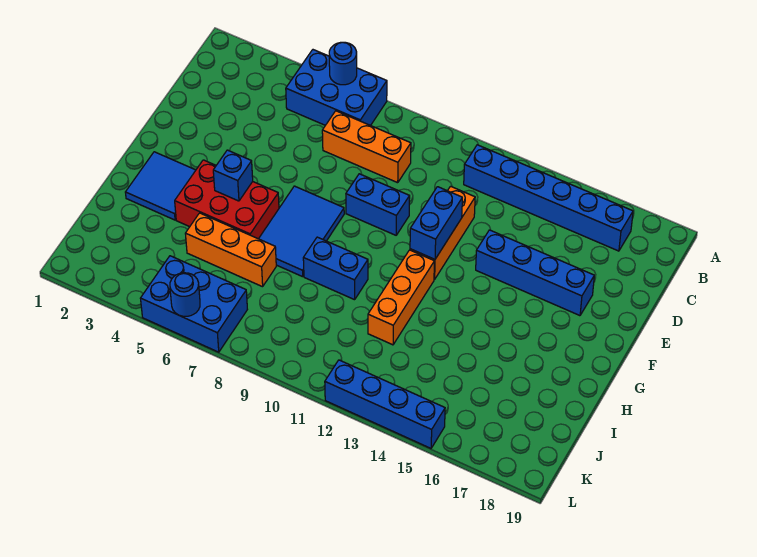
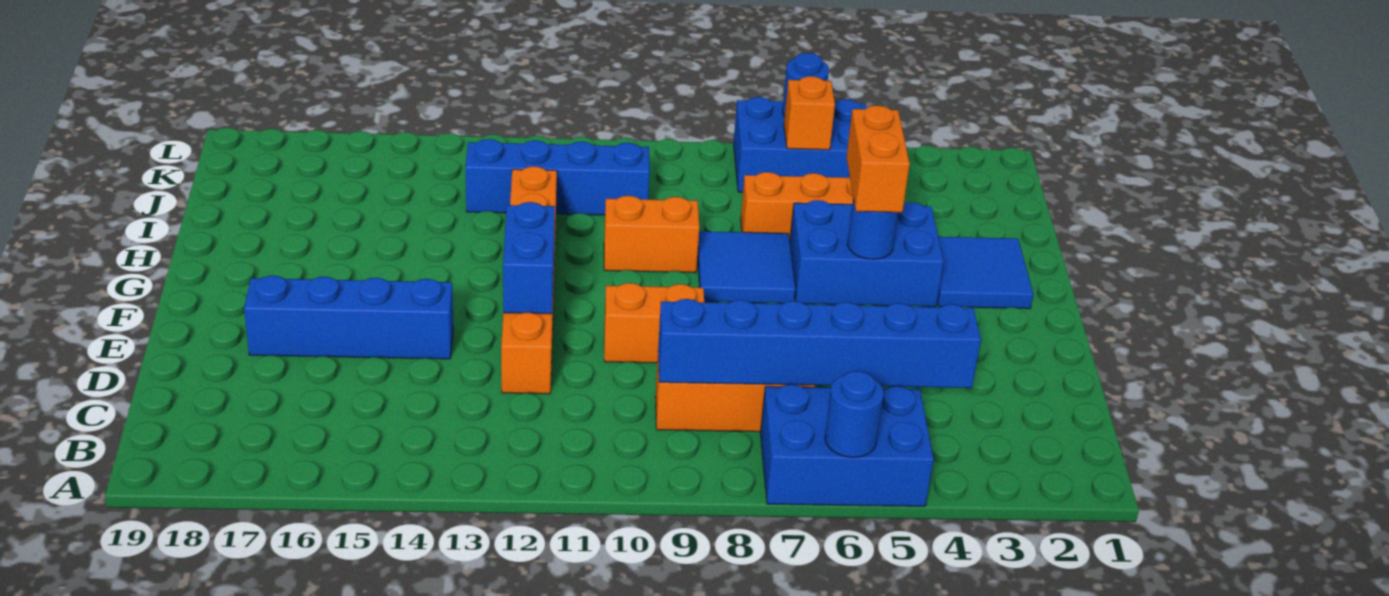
blue brick B12:B17 level 1 -> blue brick C4:C9 level 2
blue brick E9:E10 level 1 -> orange brick E9:E10 level 1
blue tile F7:H8 level 1 -> blue tile G7:H8 level 1
red brick G4:H6 level 1 -> blue brick G4:H6 level 1
blue brick G5 level 2 -> blue round brick G5 level 2
none -> orange brick G5:H5 level 3
blue brick H9:H10 level 1 -> orange brick H9:H10 level 1
none -> orange brick K6 level 2
blue brick L12:L15 level 1 -> blue brick J10:J13 level 1

